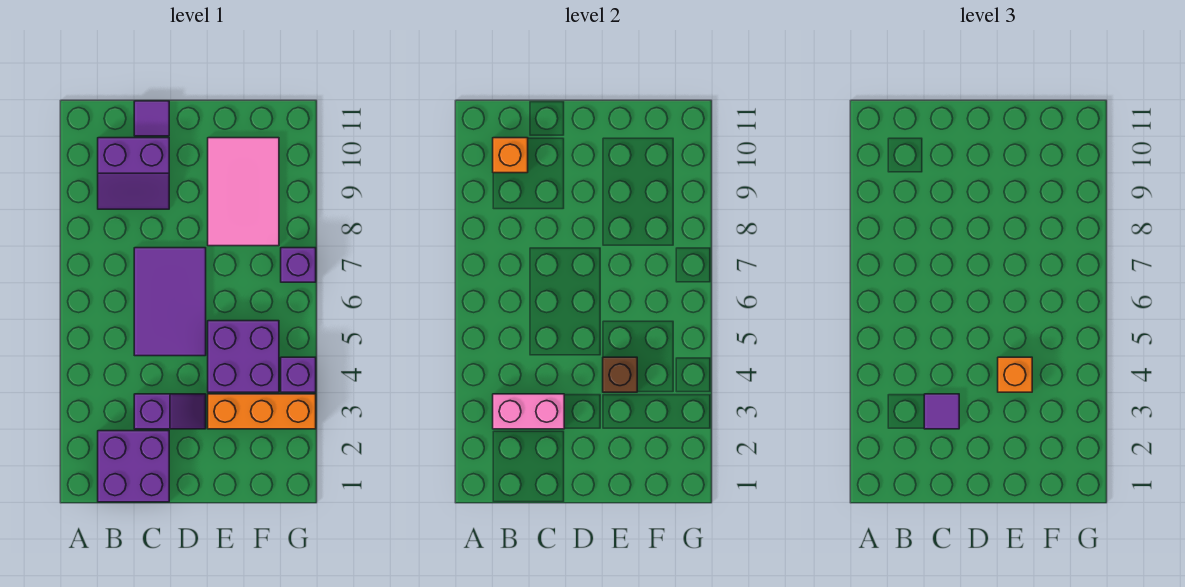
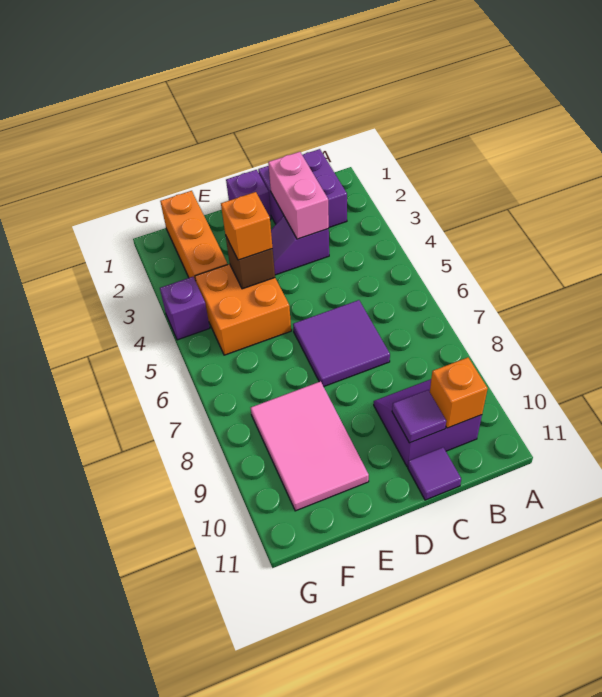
pink brick B3:C3 level 2 -> pink brick C2:C3 level 2
purple tile C3 level 3 -> purple tile C10 level 2
purple tile C5:D7 level 1 -> purple tile C6:D7 level 1
orange brick E3:G3 level 1 -> orange brick F1:F3 level 1
purple brick E4:F5 level 1 -> orange brick E4:F5 level 1
purple brick G7 level 1 -> purple brick D1 level 1

